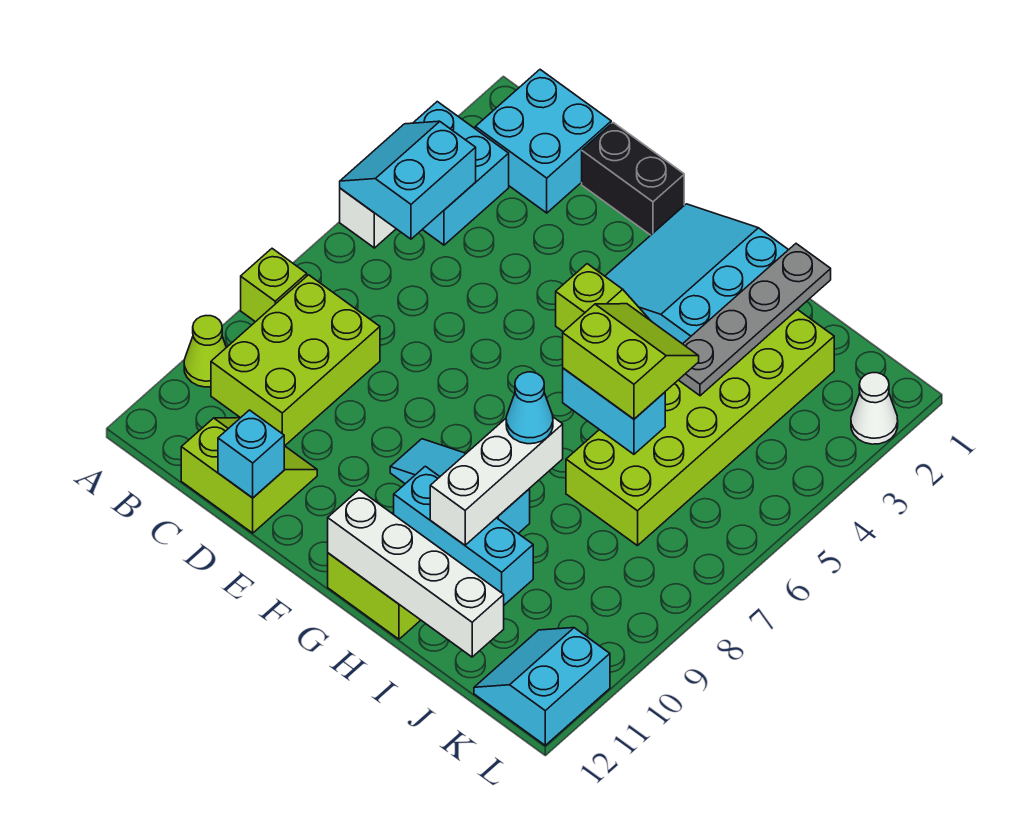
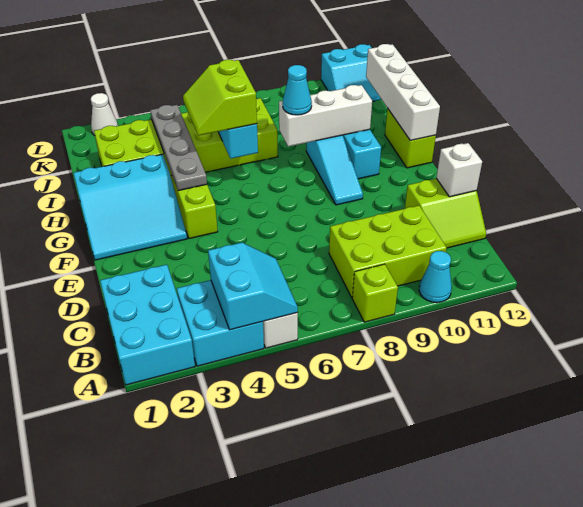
cyan slope A4:B5 level 2 top B -> cyan slope A4:B5 level 2 top 4
lime cone A10 level 1 -> cyan cone A10 level 1
cyan brick B1:C2 level 1 -> cyan brick A1:C2 level 1
lime slope C11:D12 level 1 top 12 -> lime slope C11:D12 level 1 top D
black brick D1:E1 level 1 -> none
cyan brick D12 level 2 -> white brick D12 level 2
grey plate I1:I4 level 2 -> grey plate G4:J4 level 2

